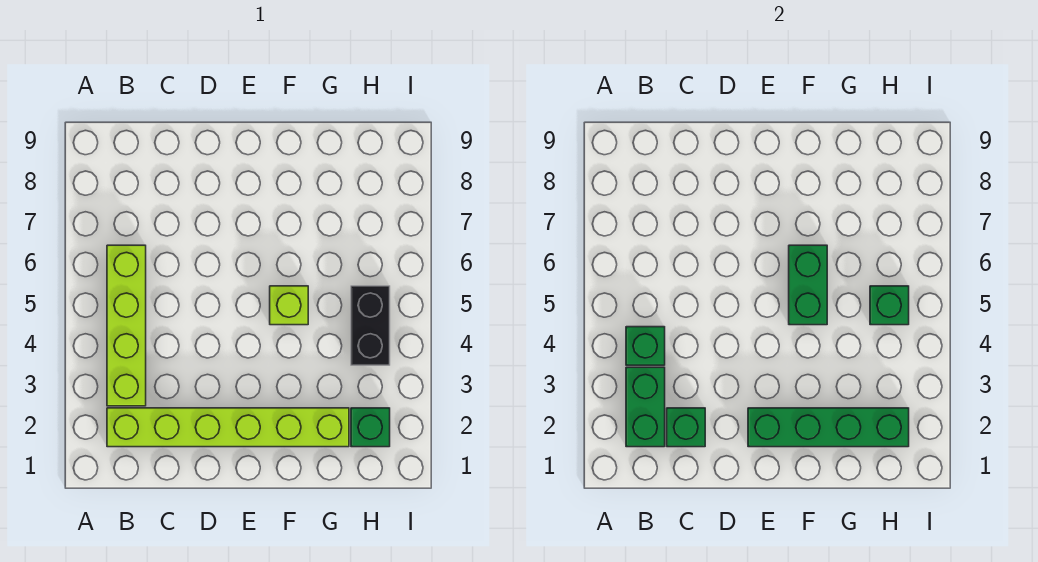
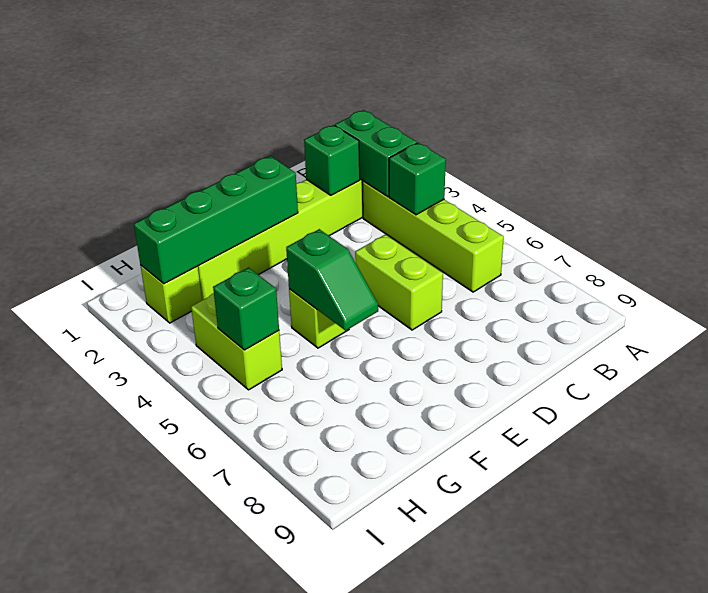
none -> lime brick D5:D6 level 1
green brick F5:F6 level 2 -> green slope F5:F6 level 2 top 5
green brick H2 level 1 -> lime brick H2 level 1
black brick H4:H5 level 1 -> lime brick H4:H5 level 1

